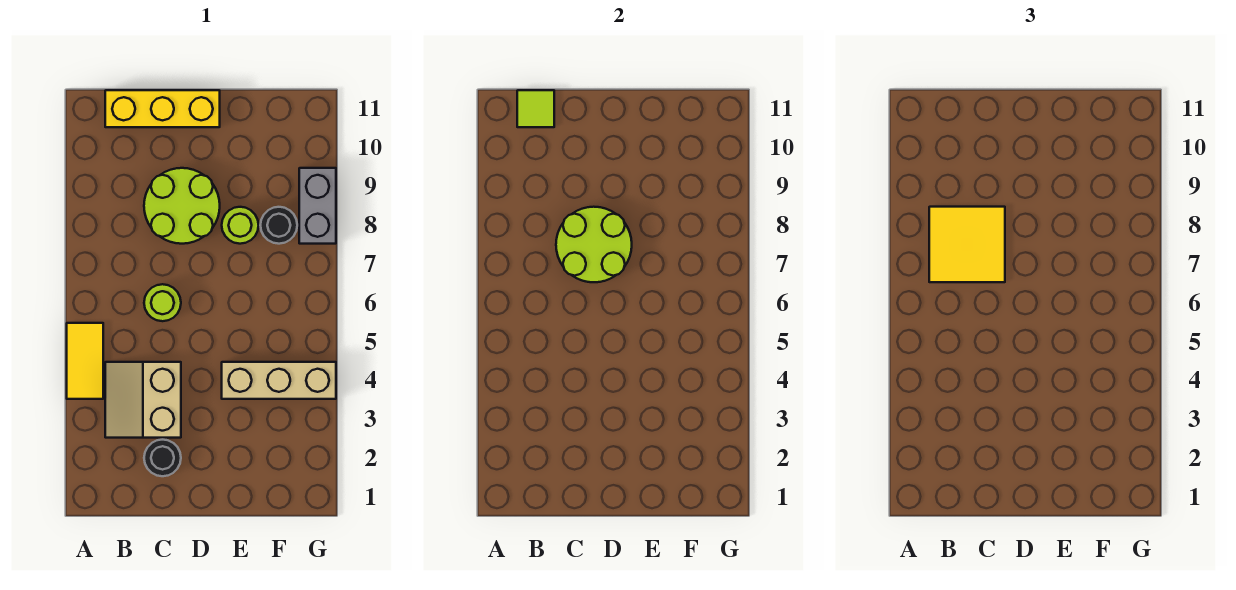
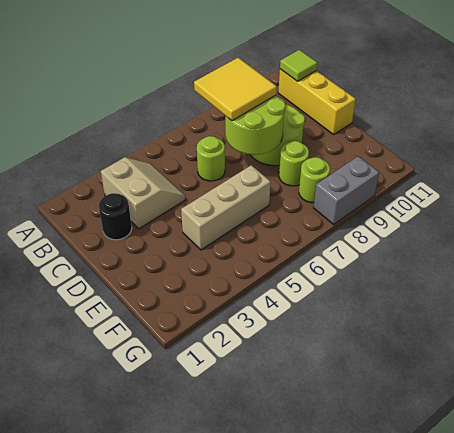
yellow tile A4:A5 level 1 -> none
tan slope B3:C4 level 1 top C -> tan slope B3:C4 level 1 top 3
tan brick E4:G4 level 1 -> tan brick E4:E6 level 1
black round brick F8 level 1 -> lime round brick F8 level 1

